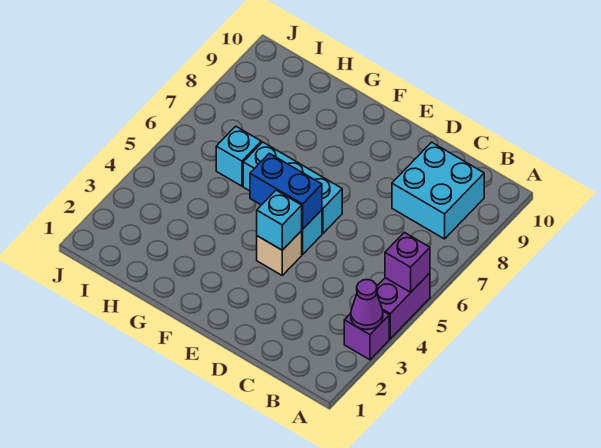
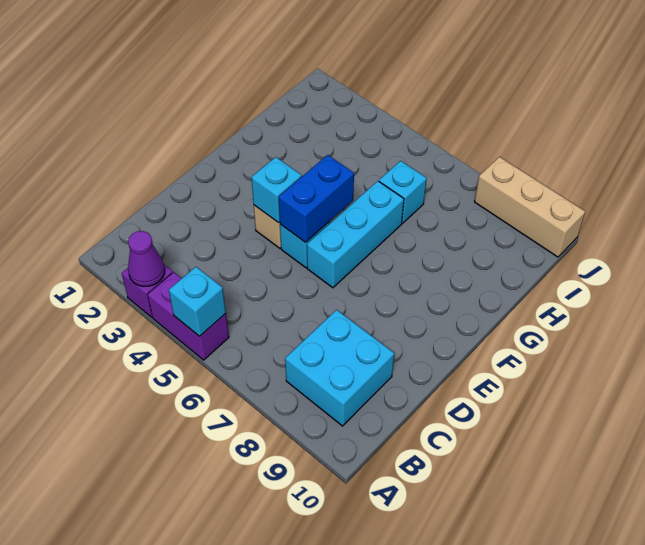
purple brick A5 level 2 -> cyan brick A5 level 2
none -> tan brick J8:J10 level 1

